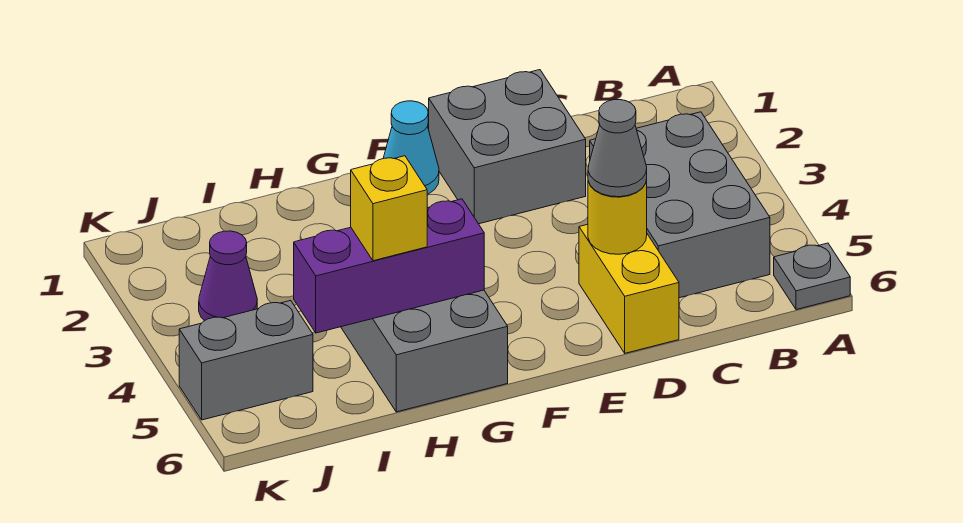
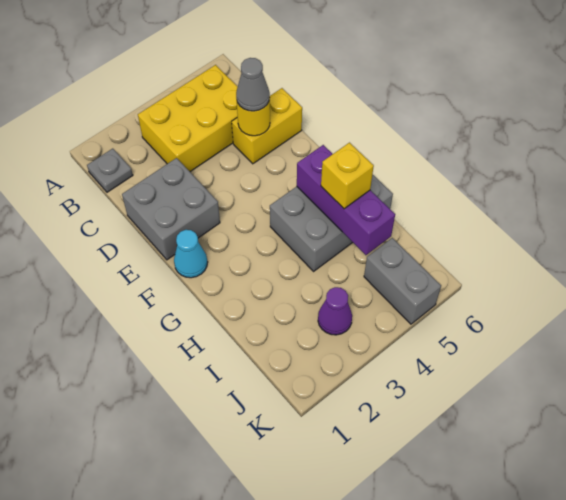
grey plate A6 level 1 -> grey plate B1 level 1
grey brick B3:C5 level 1 -> yellow brick B3:C5 level 1

